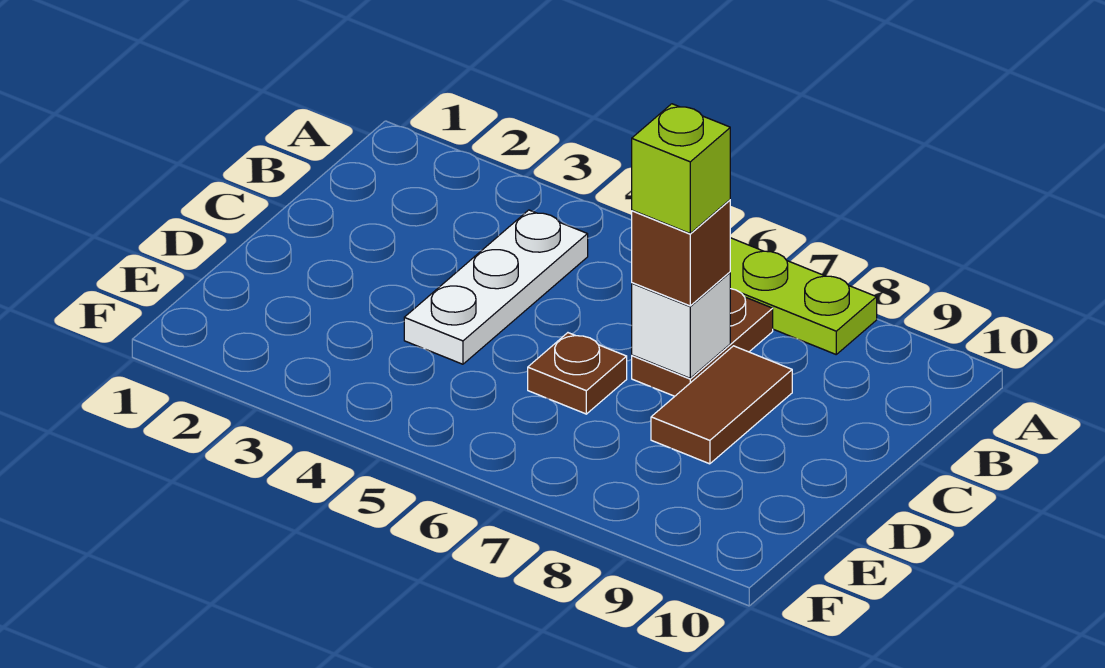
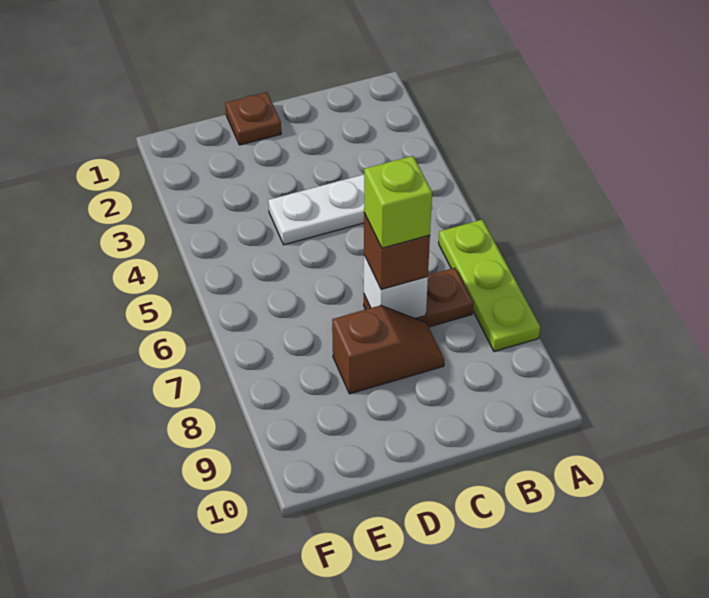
brown tile C8:D8 level 1 -> brown slope C8:D8 level 1 top D
brown plate D6 level 1 -> brown plate D1 level 1

